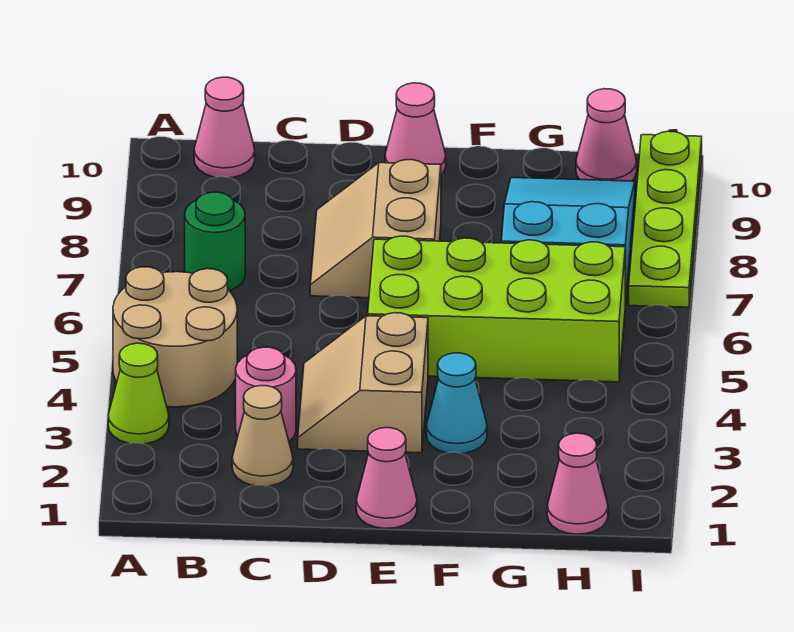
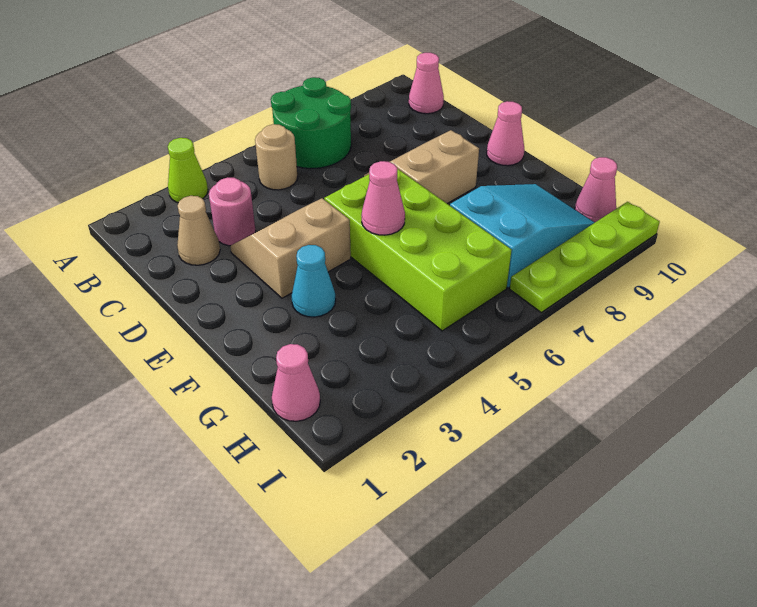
tan round brick A4:B5 level 1 -> tan round brick B5 level 1
green round brick B7 level 1 -> green round brick A6:B7 level 1
pink cone E1 level 1 -> pink cone F5 level 2

